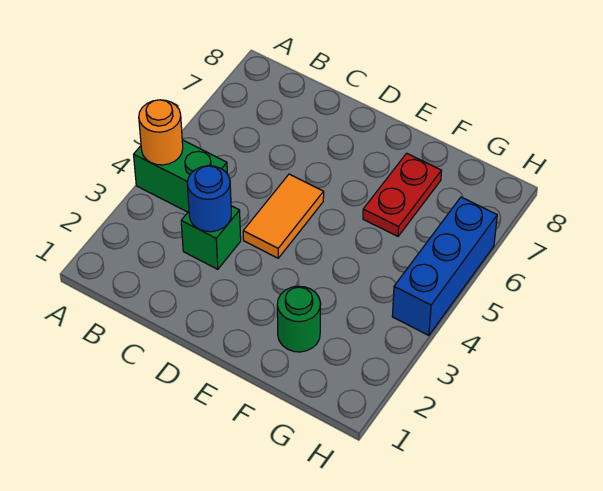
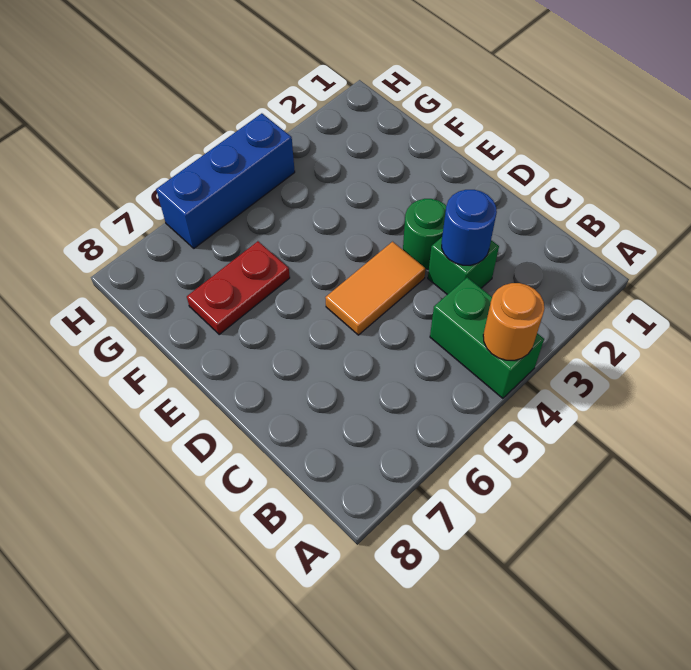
green round brick F2 level 1 -> green round brick D3 level 1

